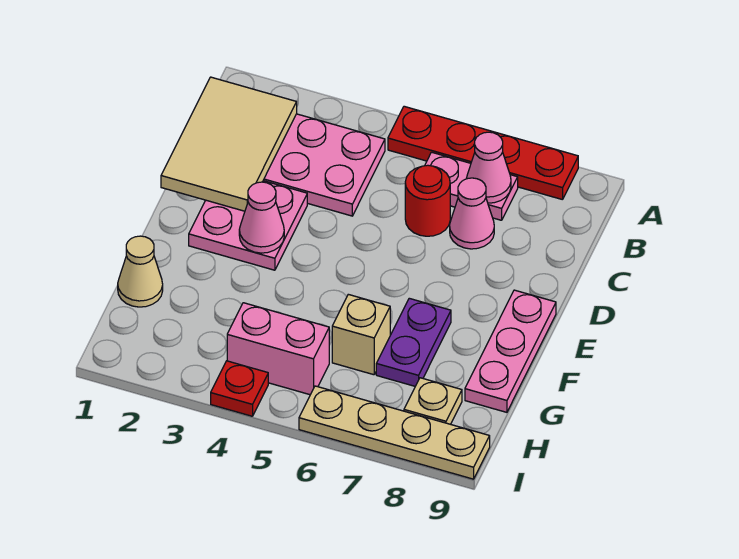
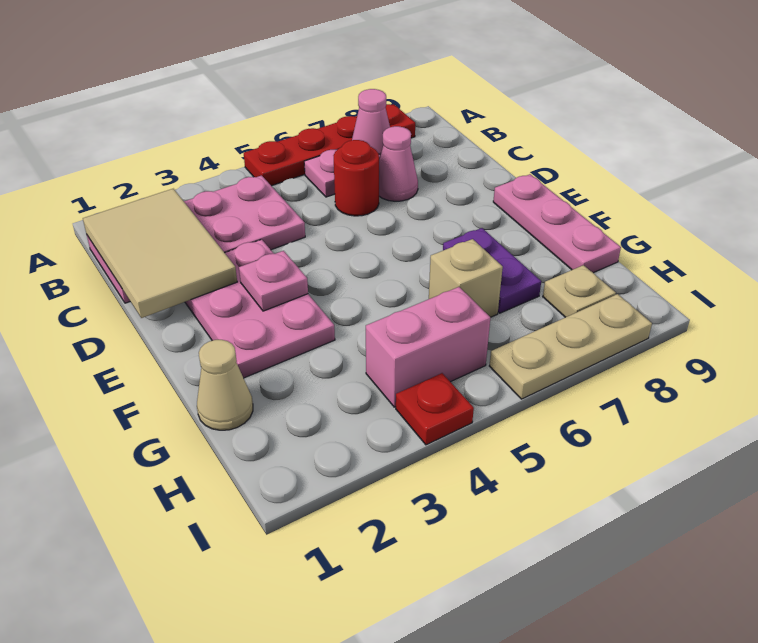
pink plate D2:E3 level 1 -> pink plate D2:F3 level 1
pink cone E3 level 2 -> pink plate E3 level 2
tan plate I6:I9 level 1 -> tan plate I6:I8 level 1

